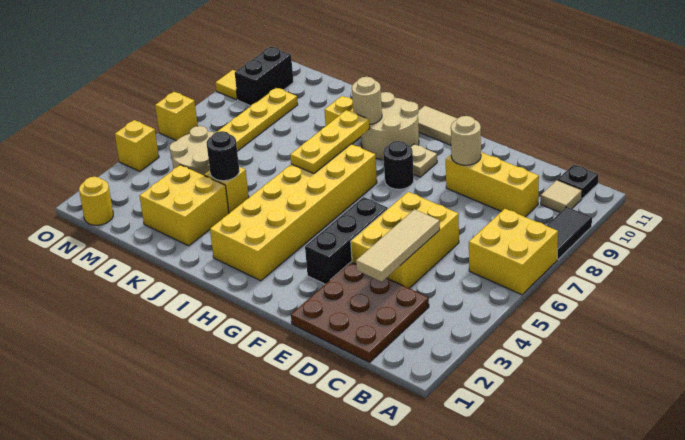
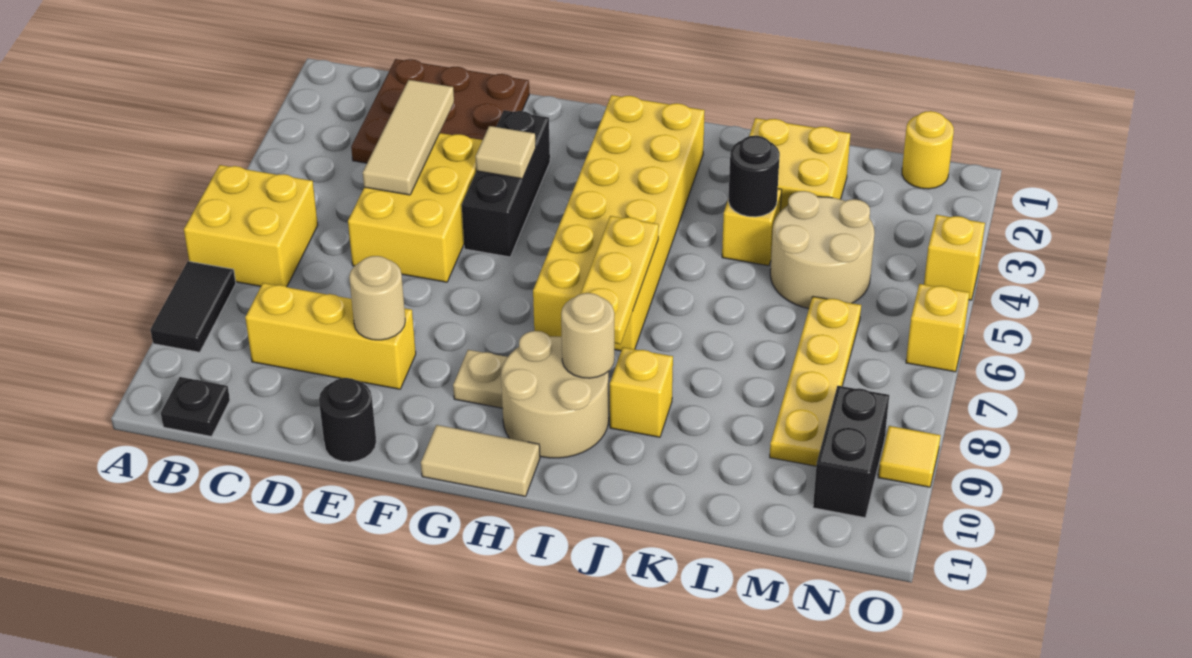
tan tile B10 level 1 -> tan tile F4 level 2
black round brick G8 level 1 -> black round brick E11 level 1

